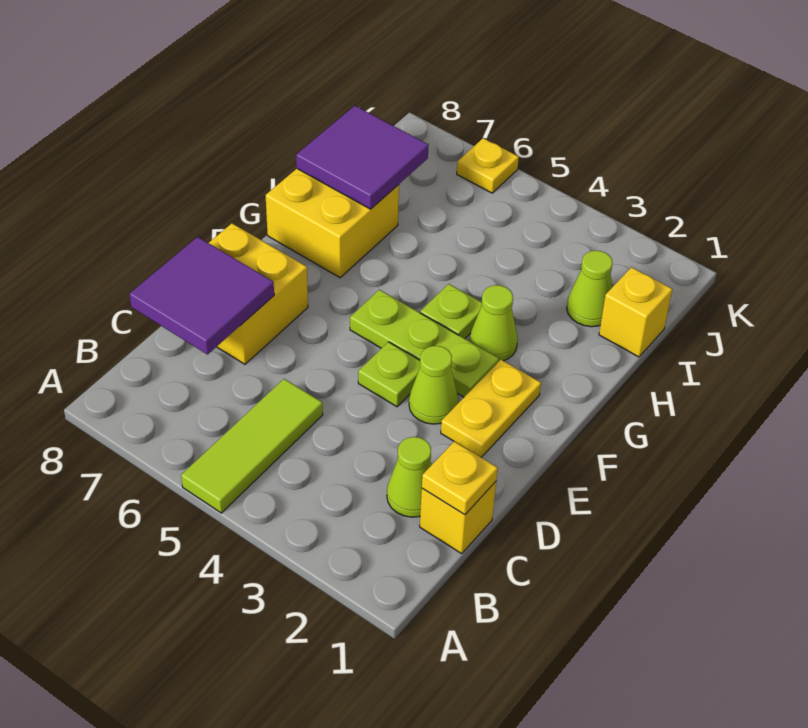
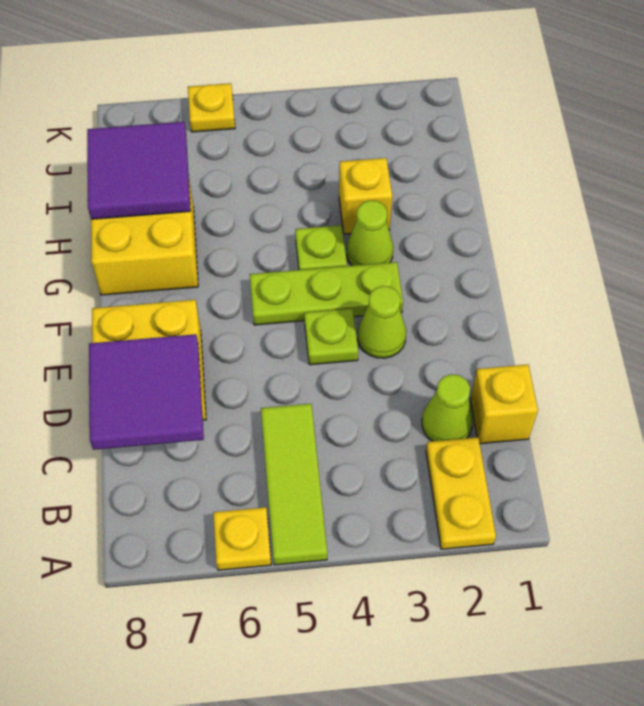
yellow plate C1 level 2 -> yellow plate A6 level 1
yellow plate E2:F2 level 1 -> yellow plate A2:B2 level 1
yellow brick I1 level 1 -> yellow brick H3 level 1
lime cone I2 level 1 -> none

